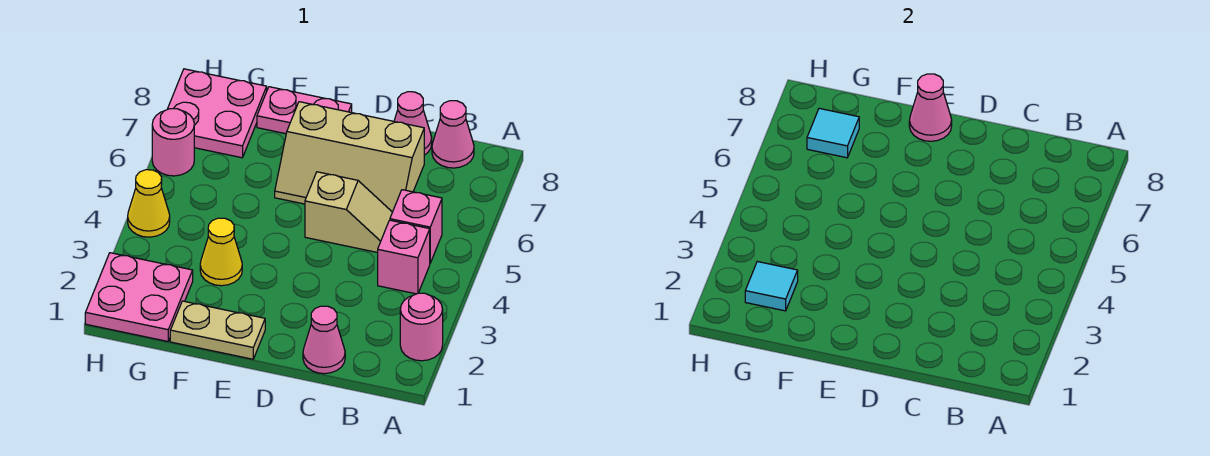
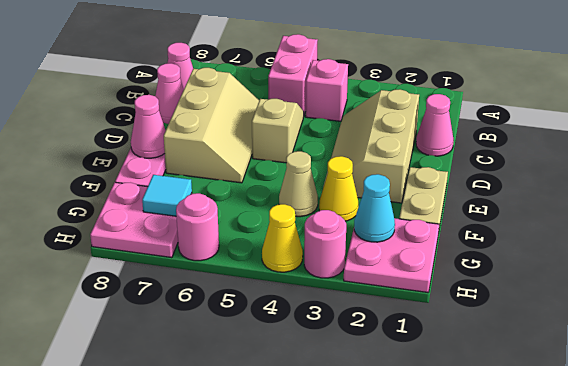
pink round brick A2 level 1 -> pink round brick H3 level 1
pink brick B5 level 1 -> pink brick A5:B5 level 1
none -> tan slope C2:E3 level 1 top 2
none -> tan cone F4 level 1
cyan tile G2 level 2 -> cyan cone G2 level 2

